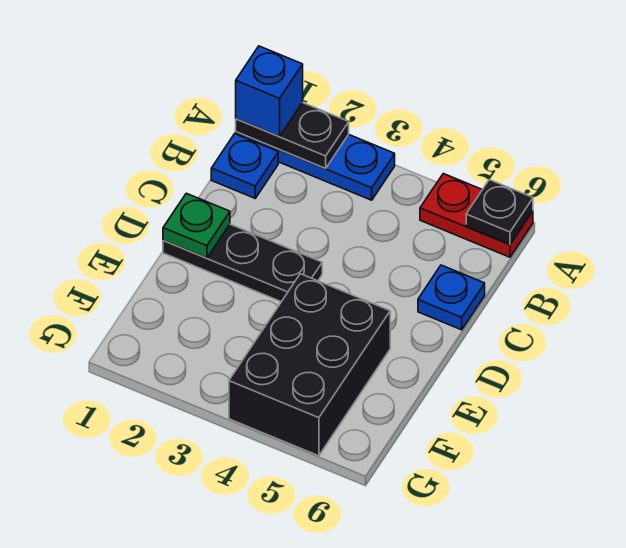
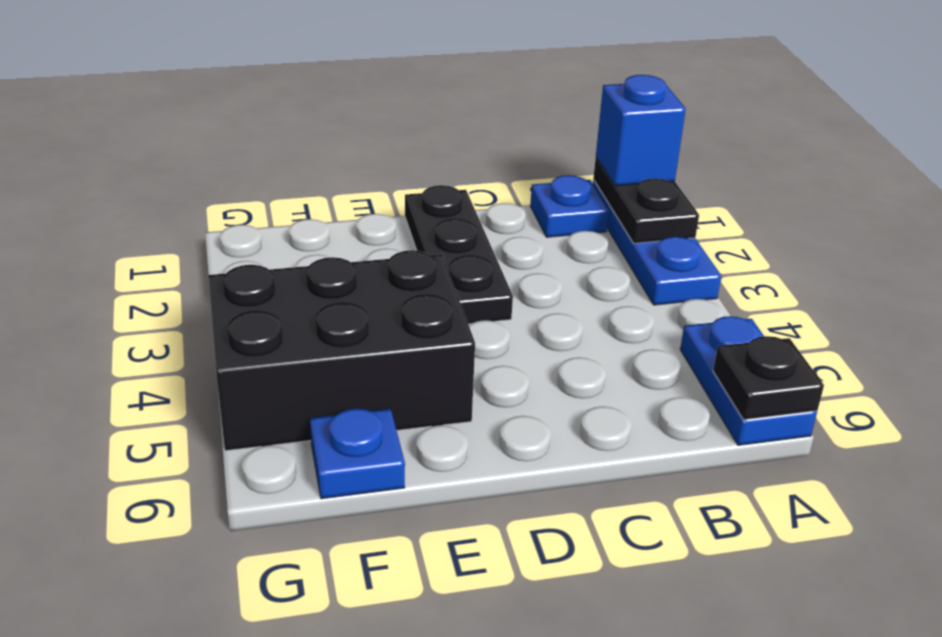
red plate A5:A6 level 1 -> blue plate A5:A6 level 1
blue plate C6 level 1 -> blue plate F6 level 1
green plate D1 level 2 -> none

